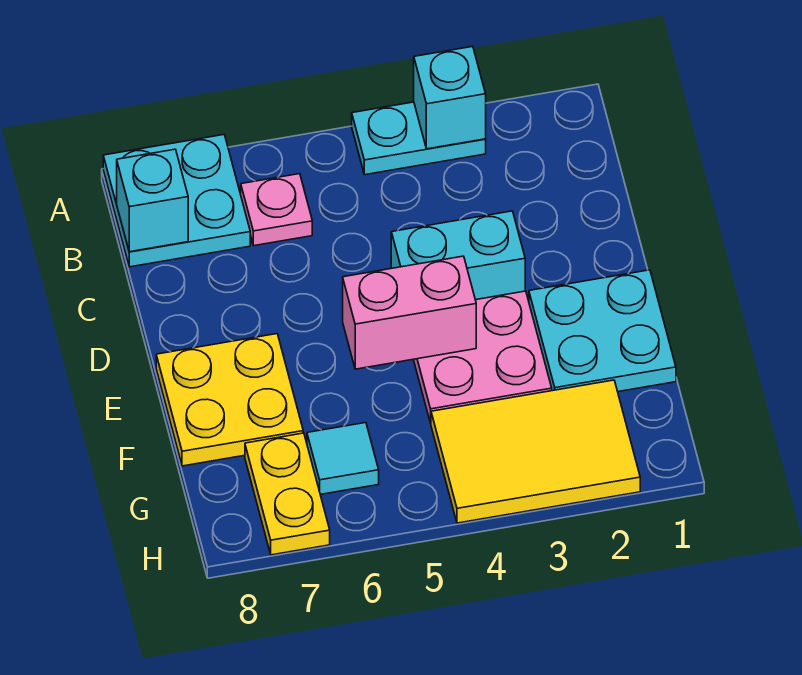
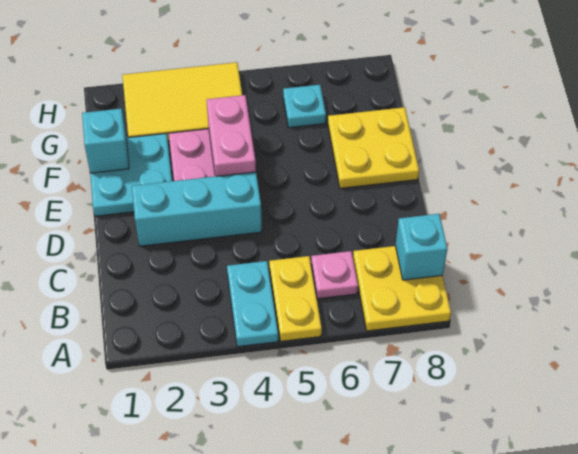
cyan plate A3:A4 level 1 -> cyan plate A4:B4 level 1
cyan brick A3 level 2 -> cyan brick F1 level 2
cyan plate A7:B8 level 1 -> yellow plate A7:B8 level 1
cyan brick D3:D4 level 1 -> cyan brick D2:D4 level 1
pink brick E4:E5 level 2 -> pink brick E4:F4 level 2
cyan tile G6 level 1 -> cyan plate G6 level 1
yellow plate G7:H7 level 1 -> yellow plate A5:B5 level 1

